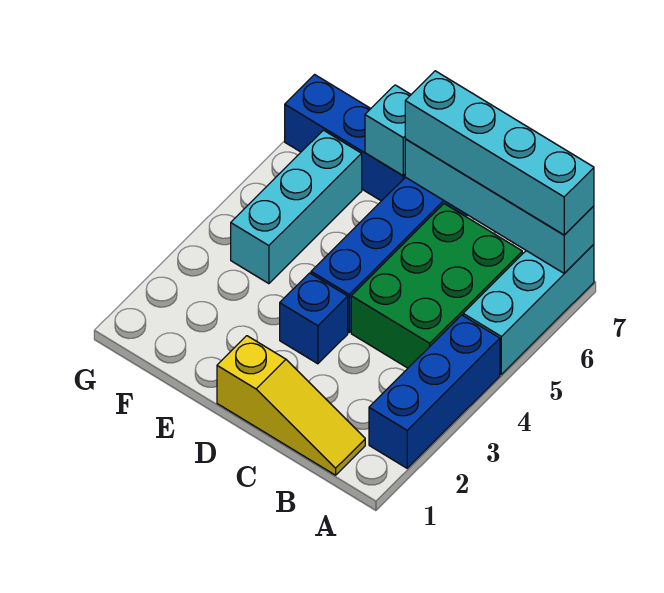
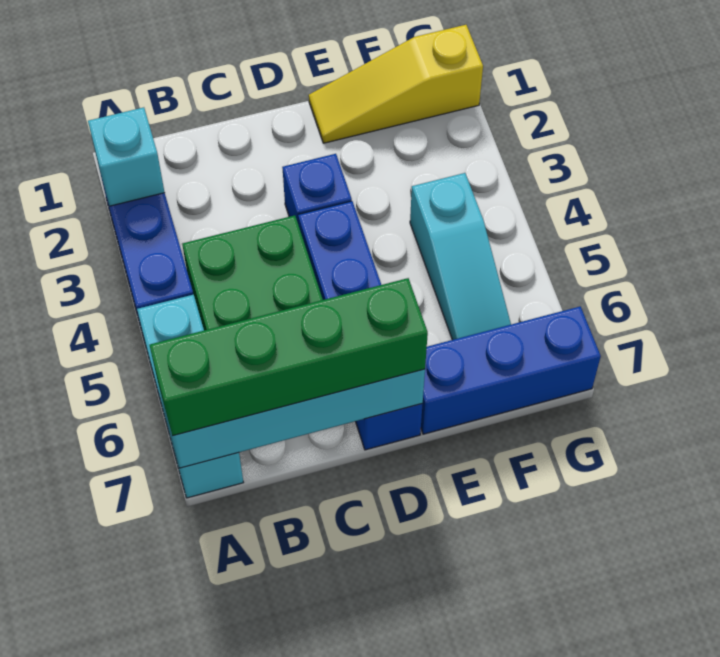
cyan brick A7:D7 level 3 -> green brick A7:D7 level 3
yellow slope B1:D1 level 1 top D -> yellow slope E1:G1 level 1 top G
cyan brick E7 level 2 -> cyan brick A2 level 2
cyan brick F4:F6 level 1 -> cyan slope F4:F6 level 1 top 4

